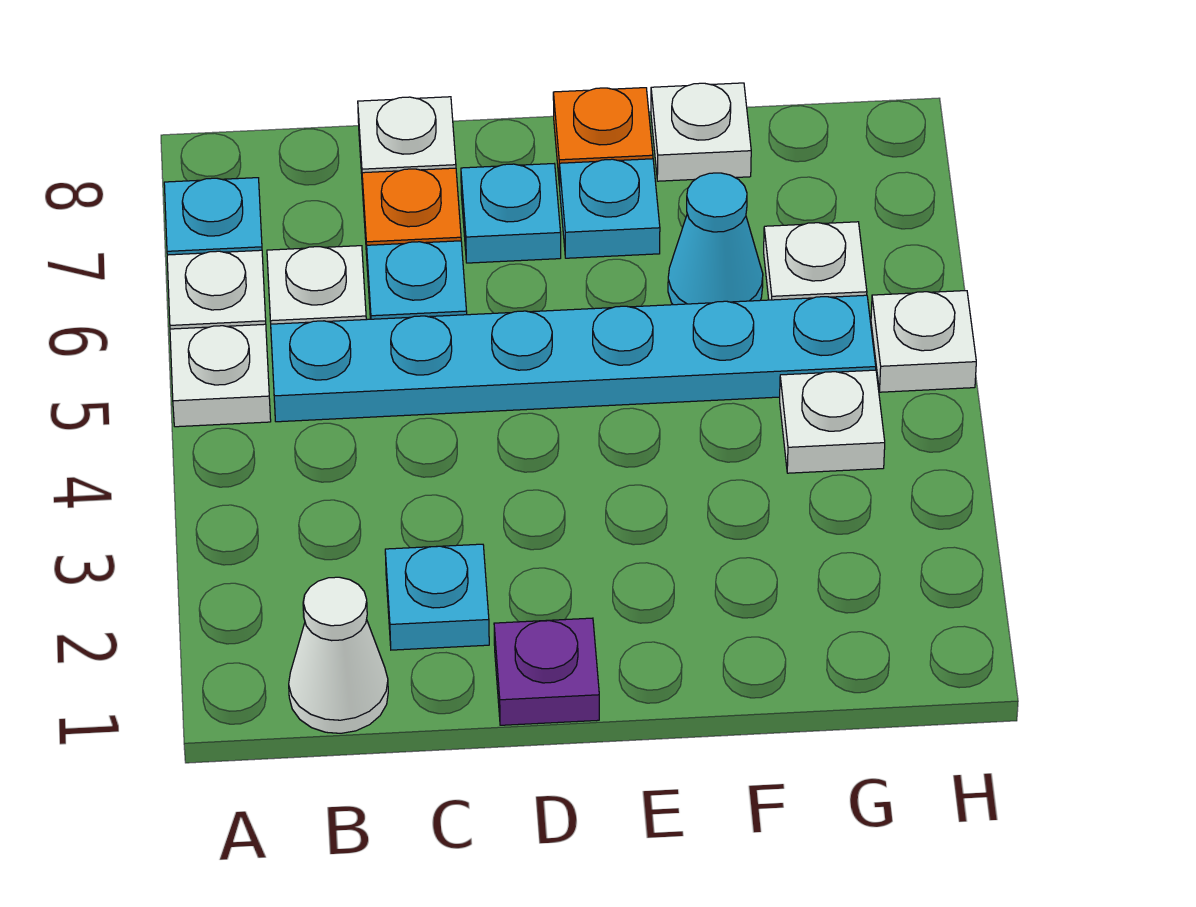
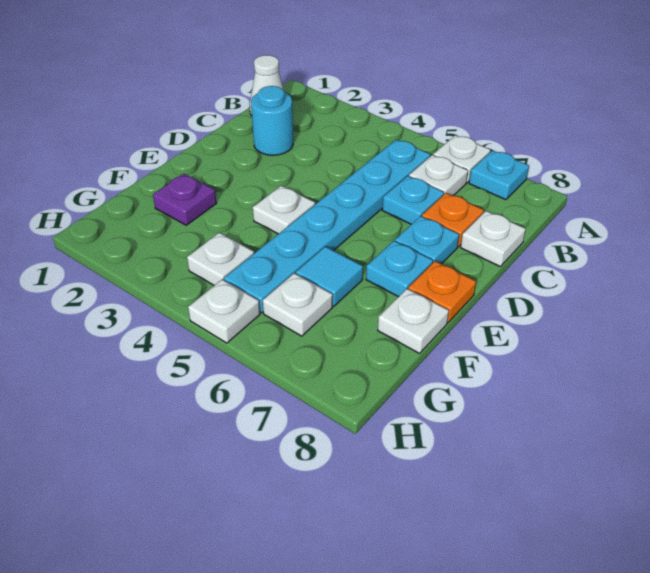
white plate A5 level 1 -> white plate E4 level 1
cyan plate C2 level 1 -> cyan round brick C2 level 1
purple plate D1 level 1 -> purple plate F2 level 1
cyan cone F6 level 1 -> cyan tile F6 level 1

